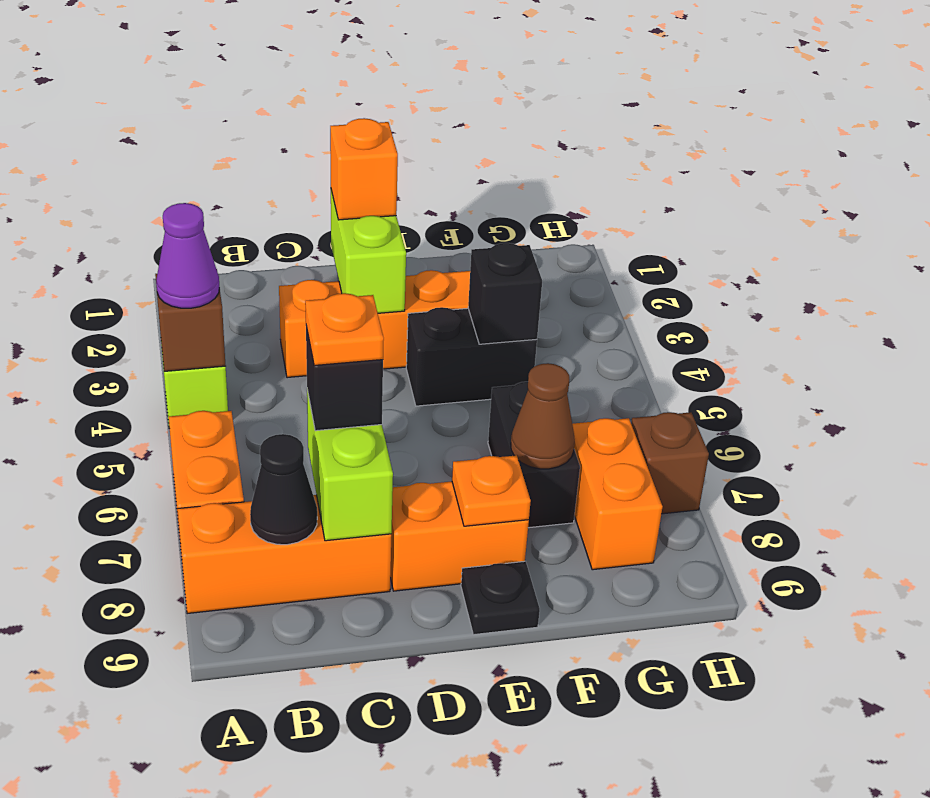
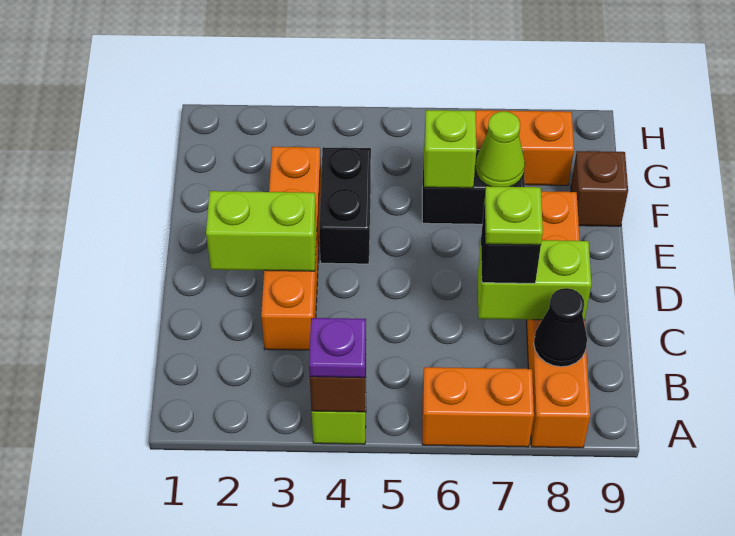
purple cone A4 level 3 -> purple plate A4 level 3
orange plate C7 level 4 -> lime plate C7 level 4
orange brick D2 level 3 -> none
orange plate E8 level 2 -> none
black plate E9 level 1 -> none
black brick F4 level 2 -> none
none -> lime brick F6 level 2
brown cone F7 level 2 -> lime cone F7 level 2
brown brick H7 level 1 -> brown brick F9 level 1

